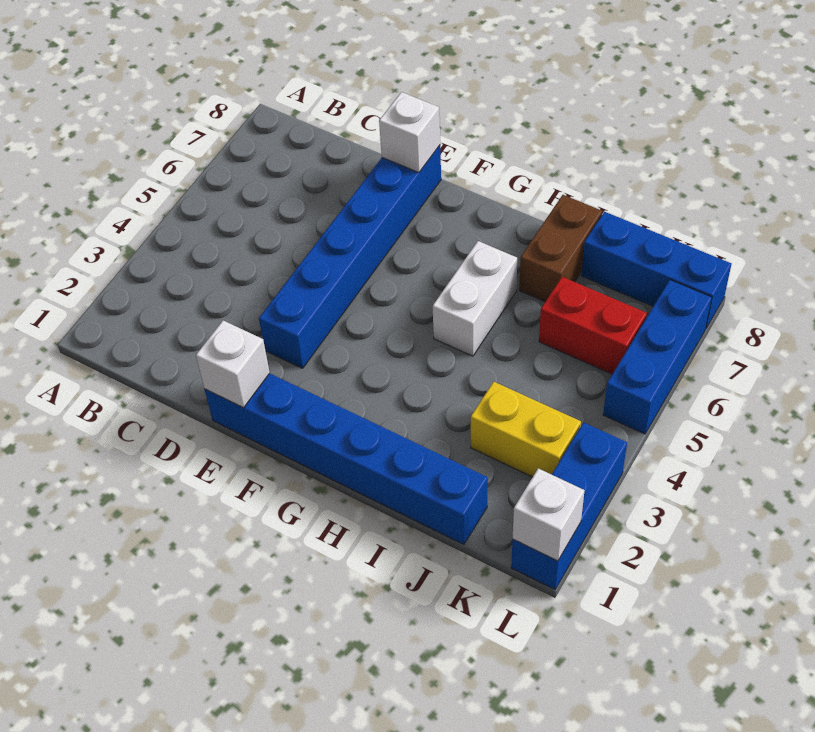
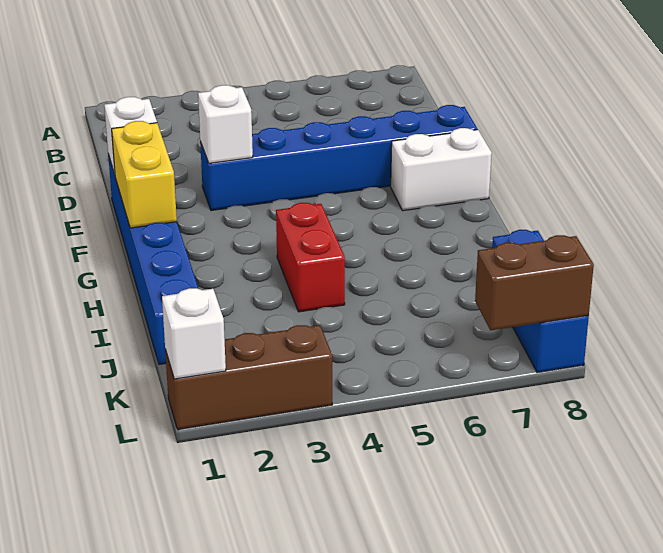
white brick E8 level 2 -> white brick E3 level 2
white brick H5:H6 level 1 -> white brick F7:F8 level 1
brown brick I7:I8 level 1 -> brown brick L7:L8 level 2
yellow brick J3:K3 level 1 -> yellow brick F1:G1 level 2
red brick J6:K6 level 1 -> red brick H4:I4 level 1
blue brick L1:L3 level 1 -> brown brick L1:L3 level 1
blue brick L5:L7 level 1 -> none

